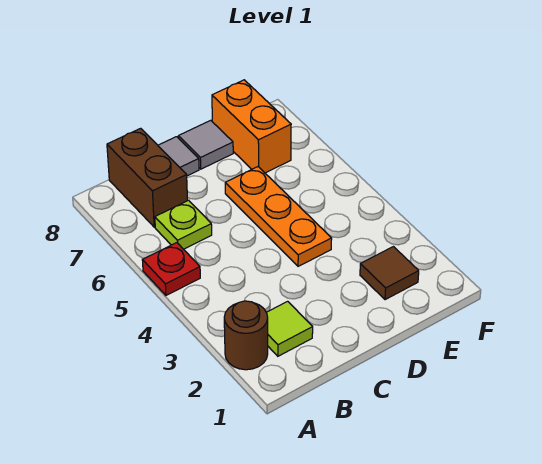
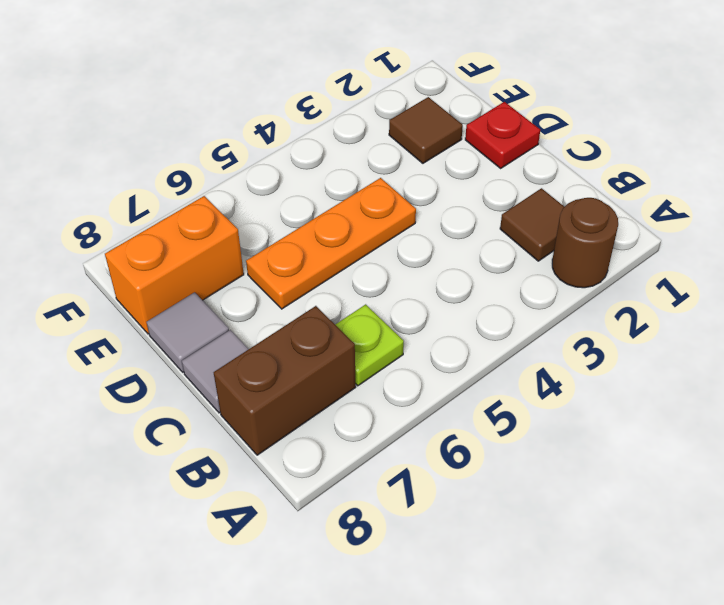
red plate A5 level 1 -> red plate D1 level 1
lime tile B2 level 1 -> brown tile B2 level 1

